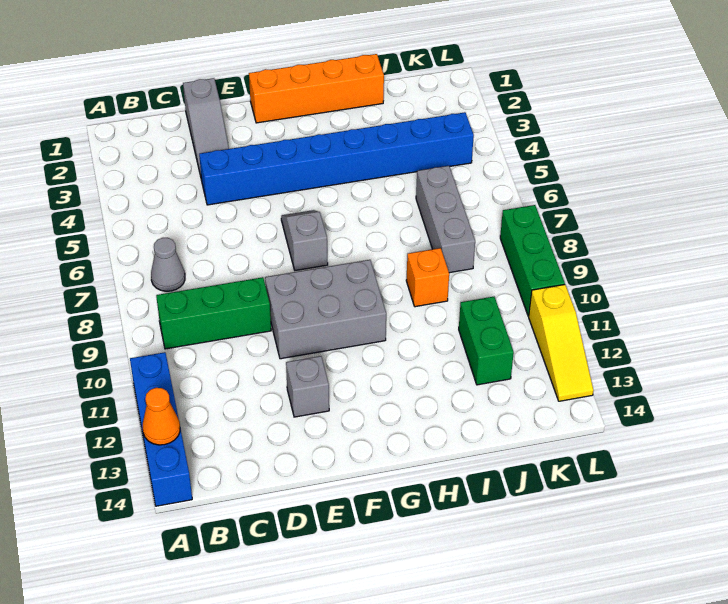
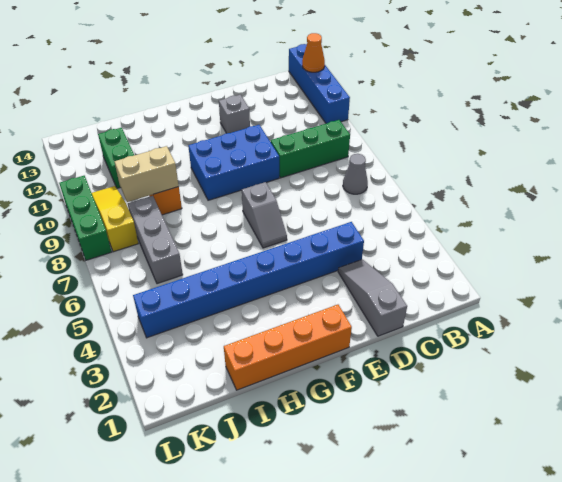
grey brick E9:G10 level 1 -> blue brick E9:G10 level 1
none -> tan brick I9:J9 level 2
yellow slope L11:L13 level 1 top 11 -> yellow slope K8:K10 level 1 top 8

